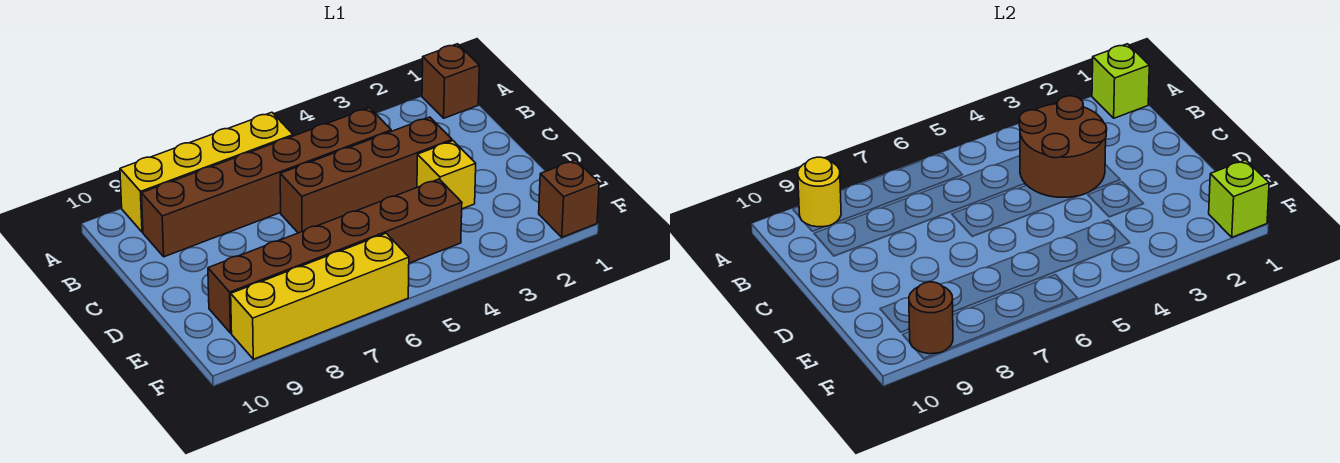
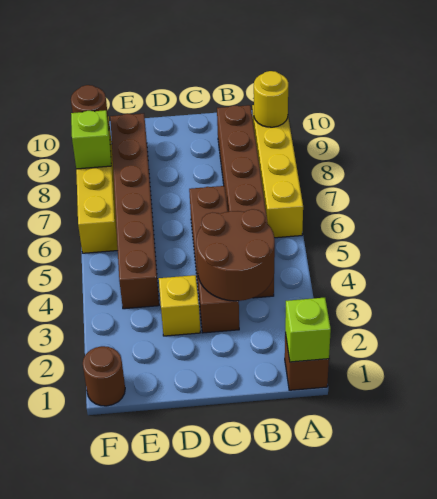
brown brick F1 level 1 -> brown round brick F1 level 1
lime brick F1 level 2 -> lime brick F8 level 2

